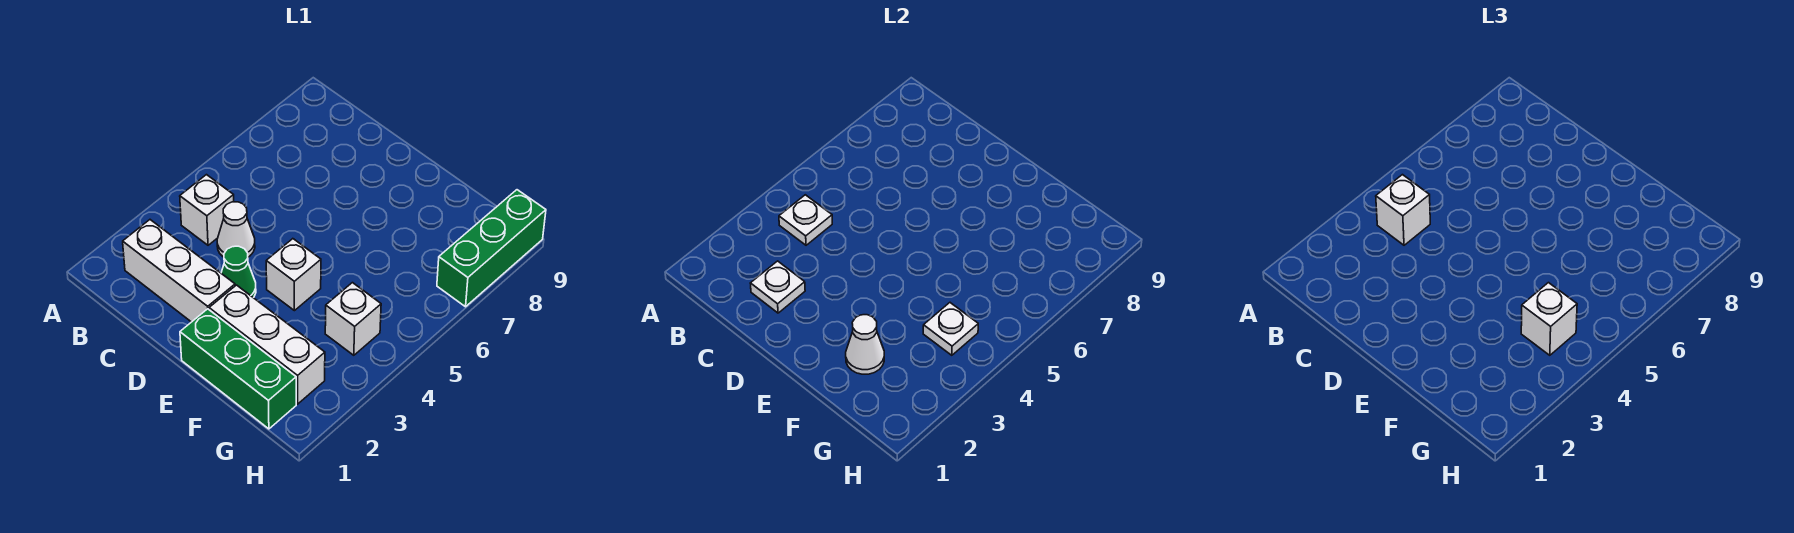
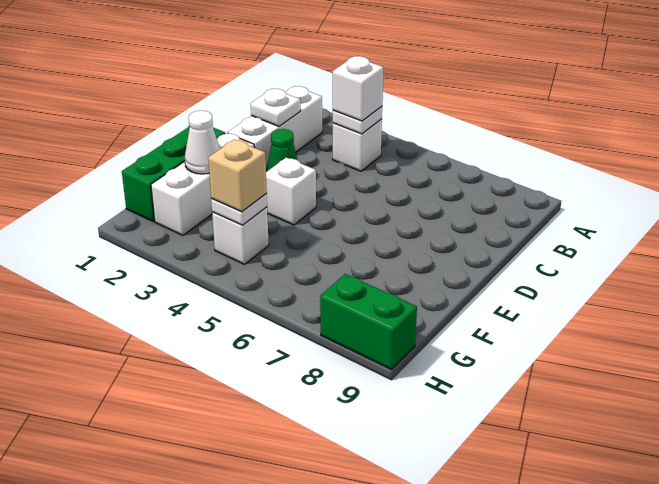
white cone C4 level 1 -> none
white brick G4 level 3 -> tan brick G4 level 3
green brick H7:H9 level 1 -> green brick H8:H9 level 1

